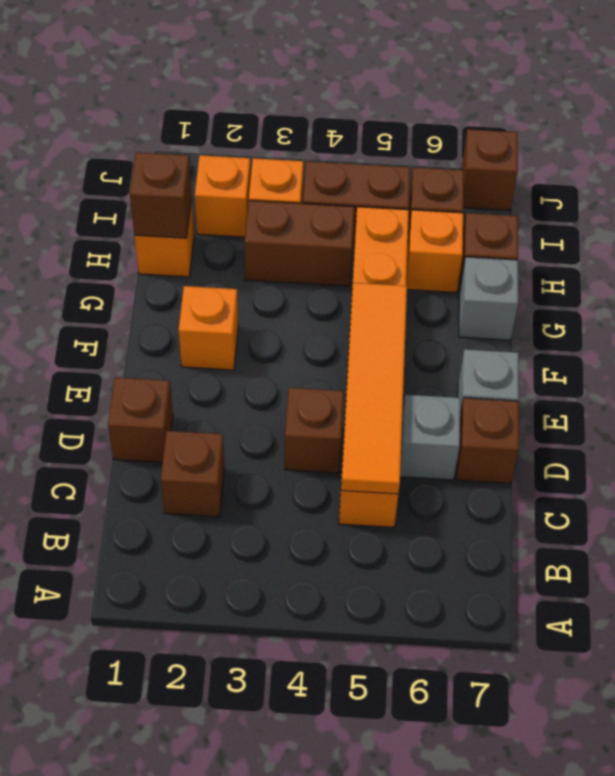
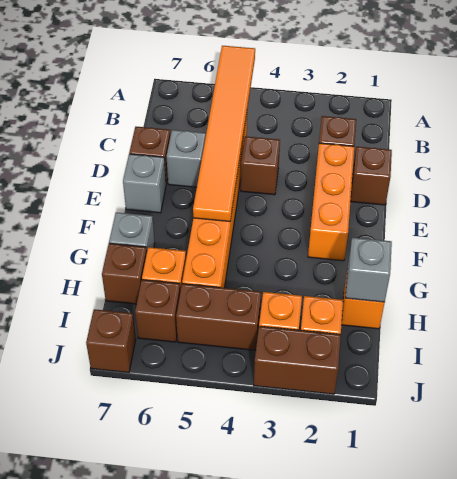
orange tile C5:F5 level 2 -> orange tile A5:F5 level 2
orange brick F2 level 1 -> orange brick D2:F2 level 1
brown brick H1 level 2 -> grey brick H1 level 2
brown brick H3:H4 level 1 -> brown brick J2:J3 level 1

